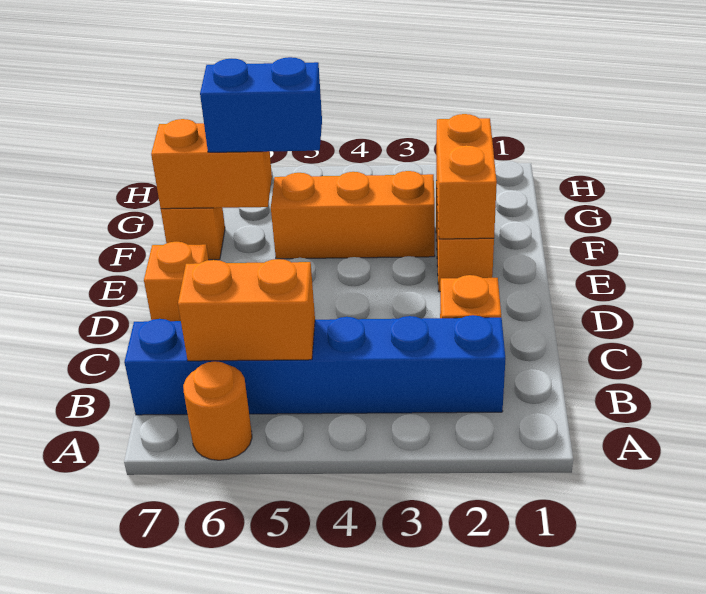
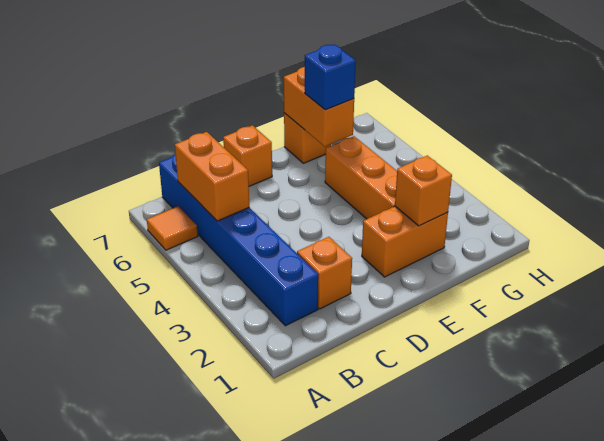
orange round brick A6 level 1 -> orange tile A6 level 1
orange brick E2:F2 level 2 -> orange brick F2 level 2
blue brick F5:F6 level 3 -> blue brick F6 level 3

